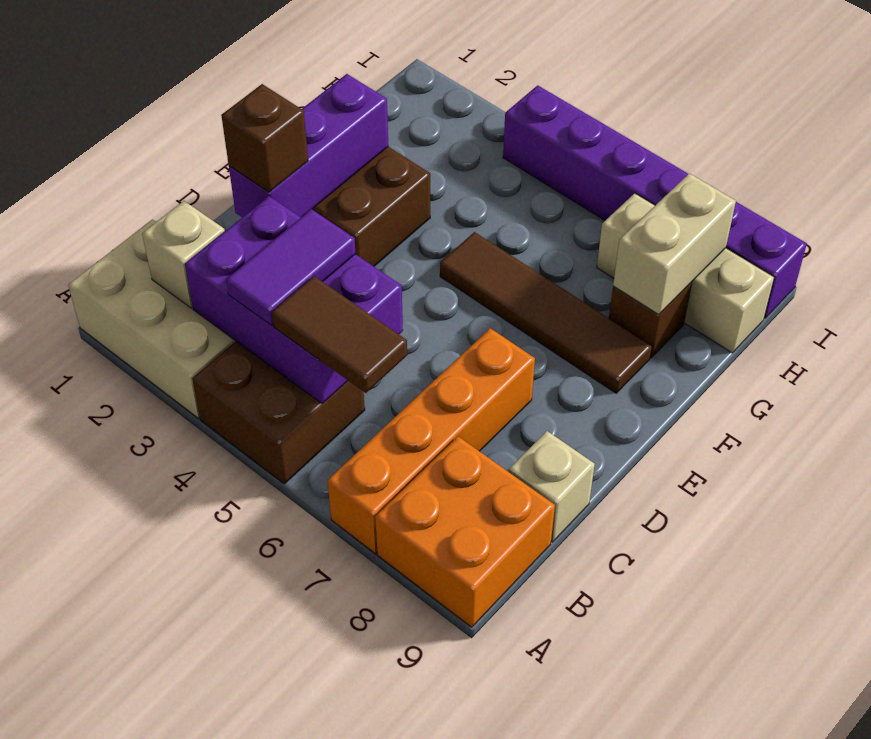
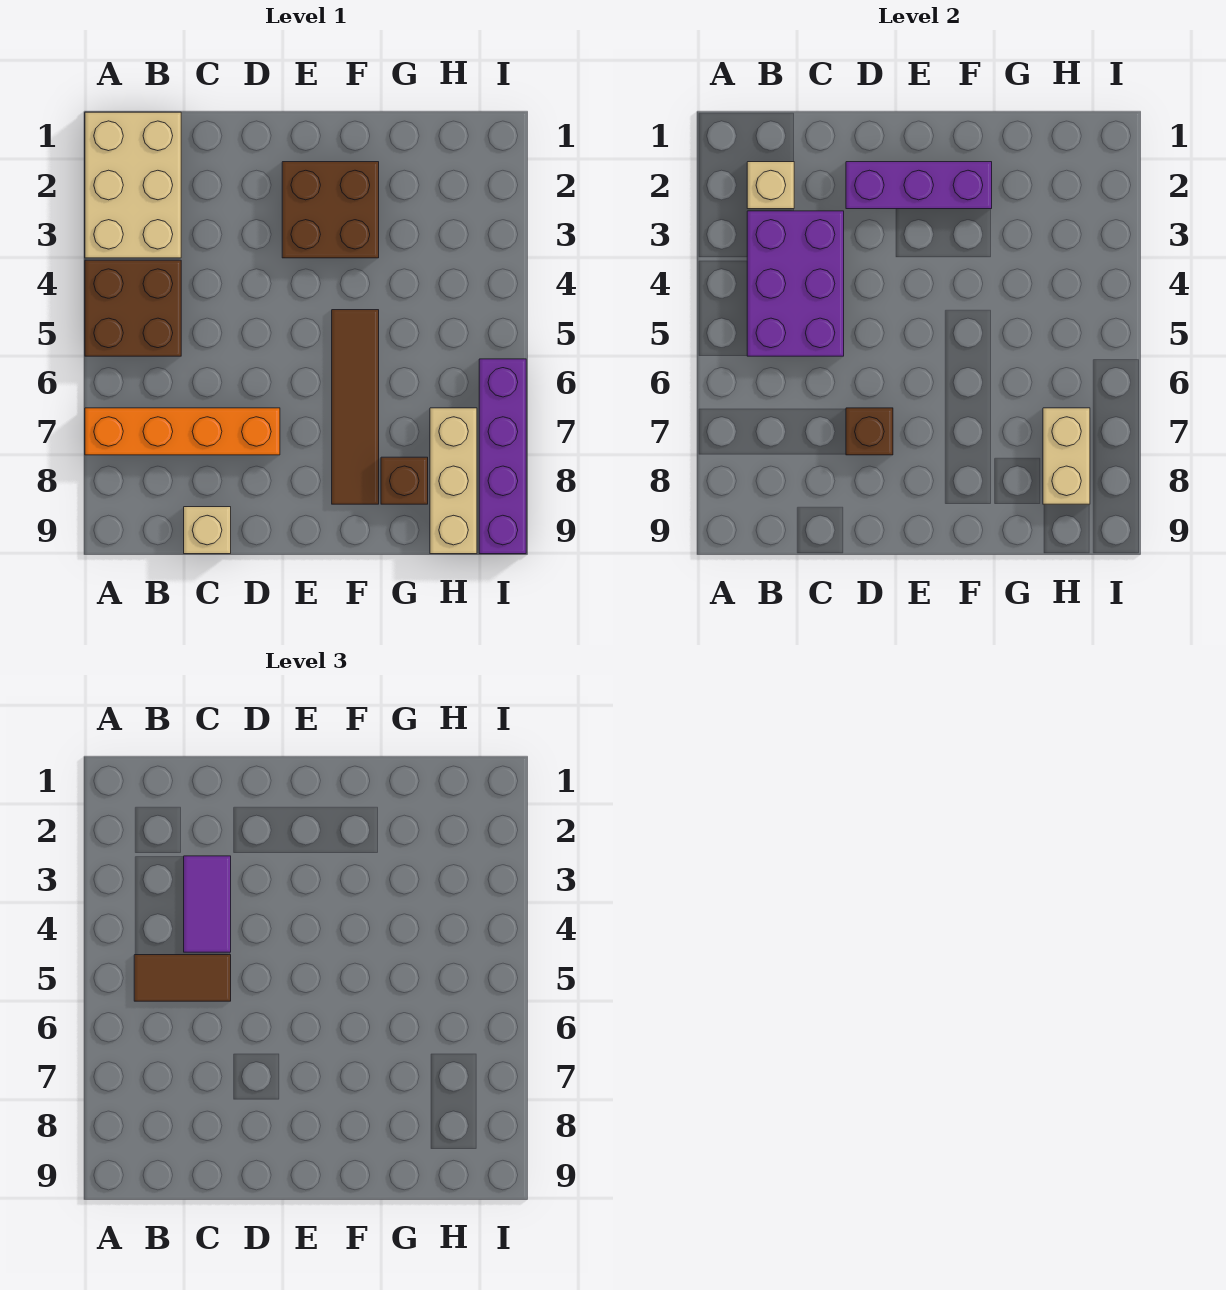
orange brick A8:B9 level 1 -> none
purple tile B4:C4 level 3 -> purple tile C3:C4 level 3
brown tile B5:B6 level 3 -> brown tile B5:C5 level 3
brown brick D2 level 3 -> brown brick D7 level 2
tan brick G8:H8 level 2 -> tan brick H7:H8 level 2
purple brick I4:I9 level 1 -> purple brick I6:I9 level 1

